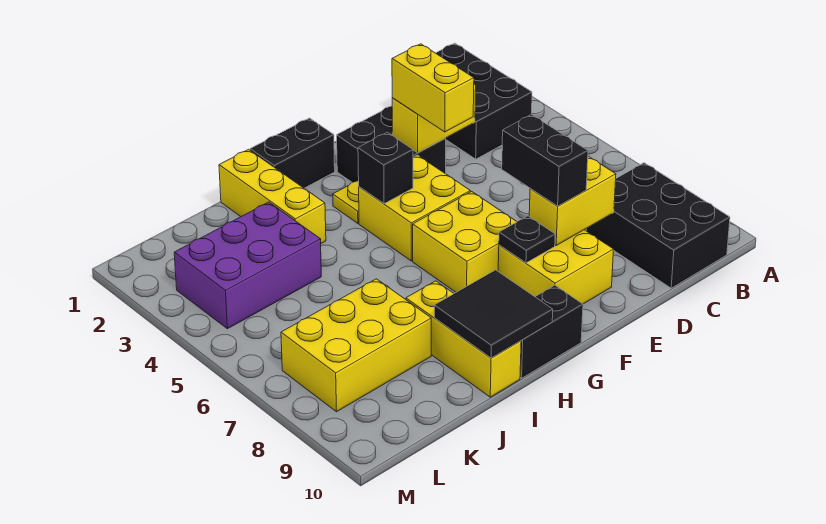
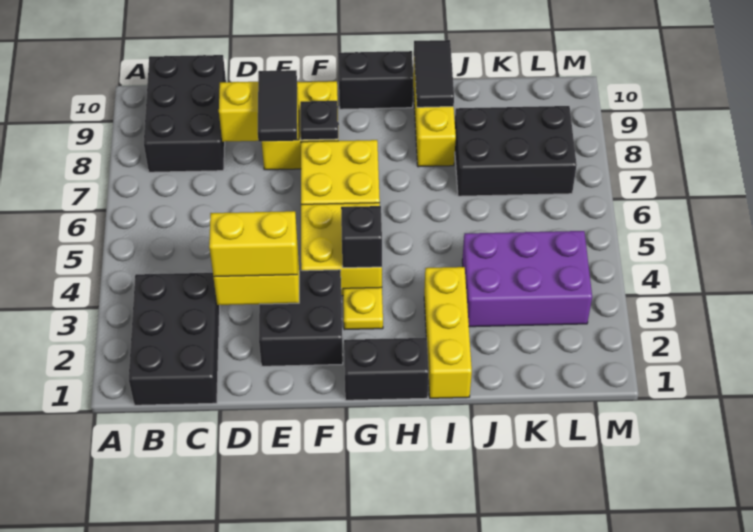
yellow brick E3:E4 level 3 -> yellow brick D3:E3 level 3
black brick E7:E8 level 3 -> black tile E7:E8 level 3
black tile H9:I10 level 2 -> black tile I9:I10 level 2
yellow brick J7:L8 level 1 -> black brick J7:L8 level 1

